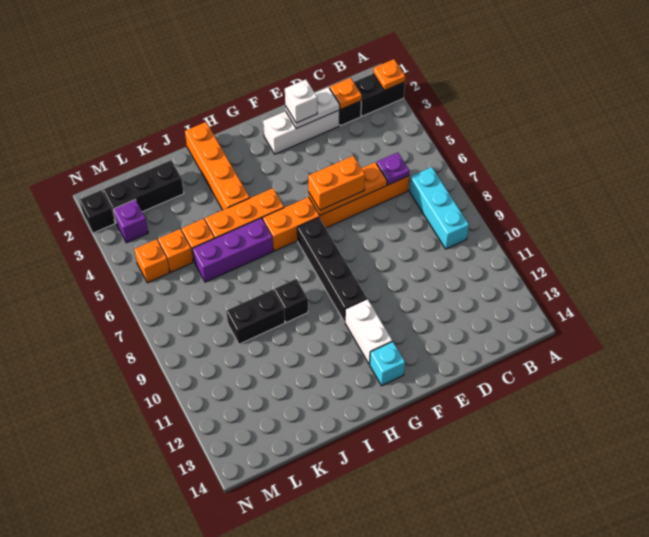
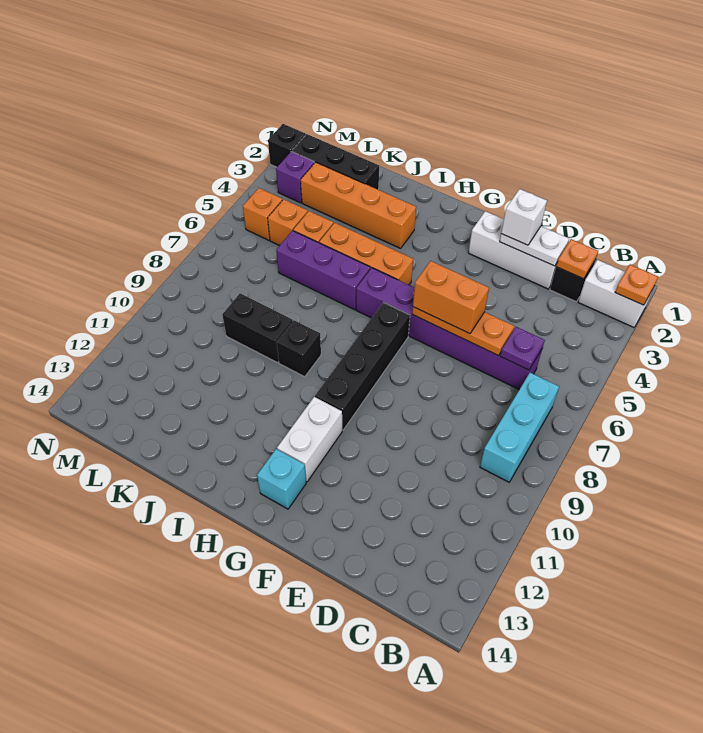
black brick A2:B2 level 1 -> white brick A2:B2 level 1
orange brick C6:H6 level 1 -> purple brick C6:H6 level 1
orange brick I1:I4 level 1 -> orange brick I3:L3 level 1

